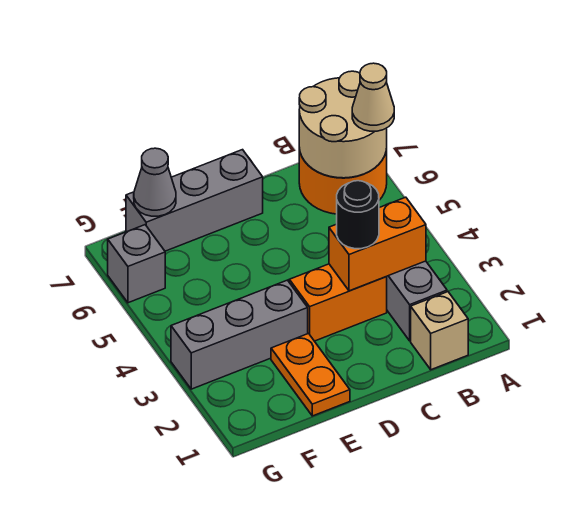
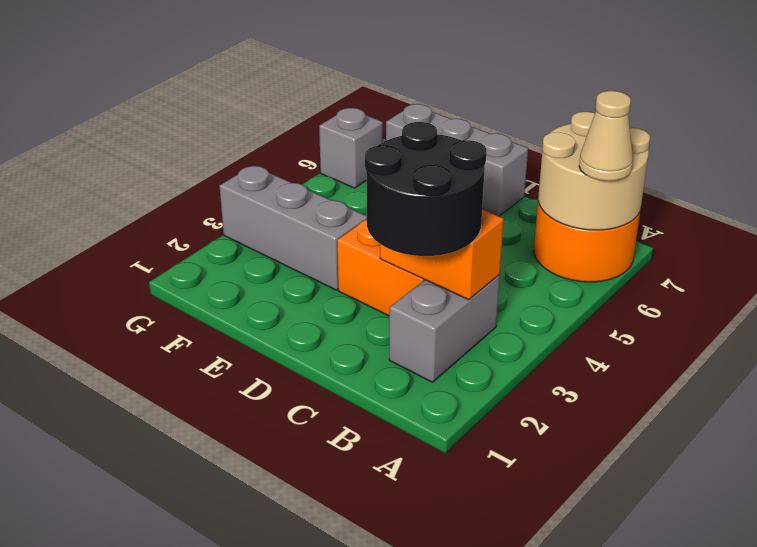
tan brick B1 level 1 -> none
black round brick C3 level 3 -> black round brick B2:C3 level 3
orange plate E1:E2 level 1 -> none
grey cone F7 level 2 -> none

